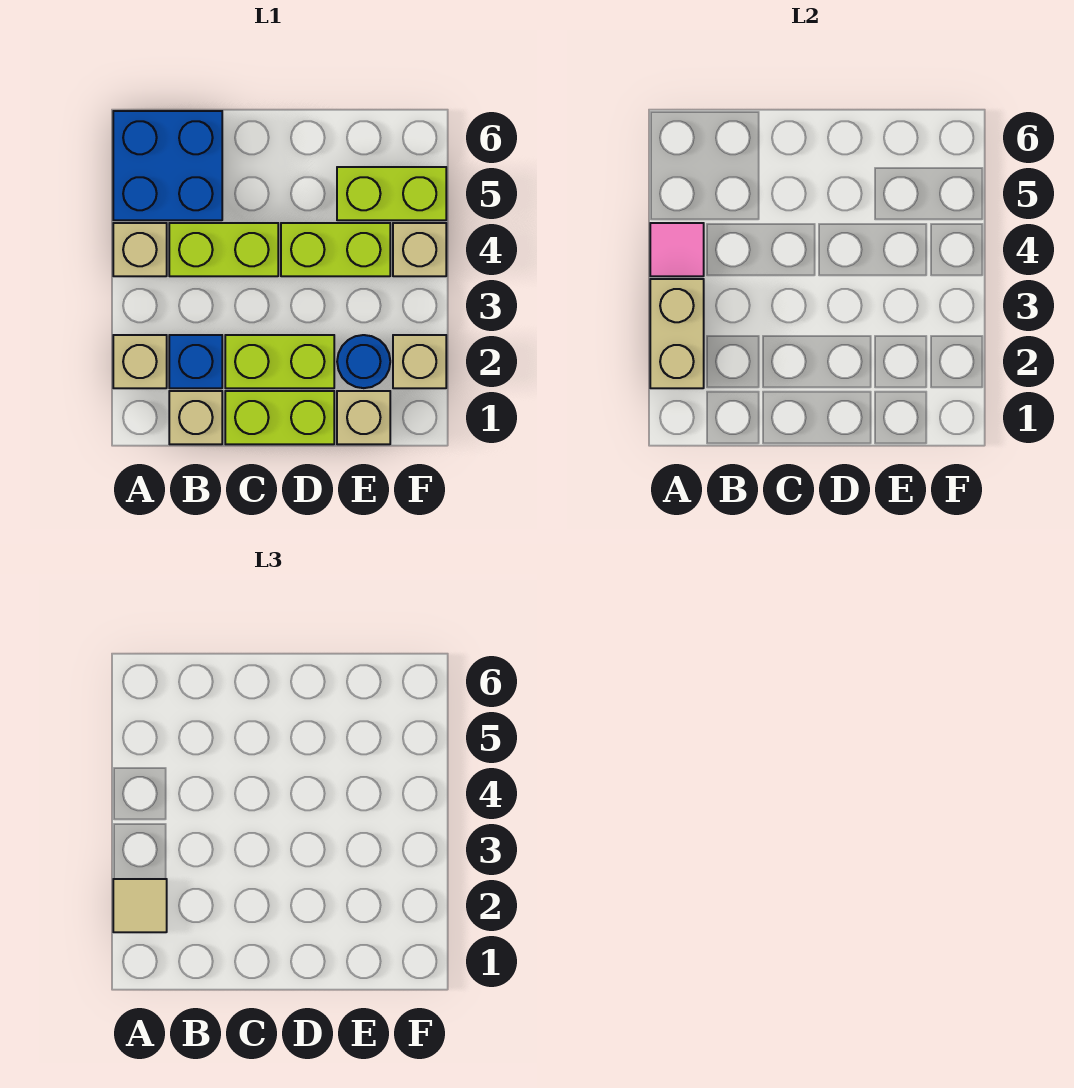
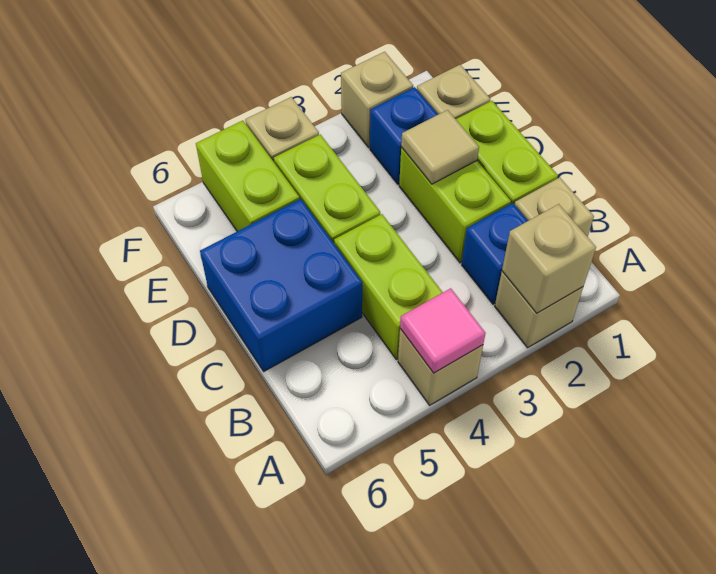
tan brick A2:A3 level 2 -> tan brick A2 level 2
tan tile A2 level 3 -> tan tile D2 level 2
blue brick A5:B6 level 1 -> blue brick C5:D6 level 1
blue round brick E2 level 1 -> blue brick E2 level 1

